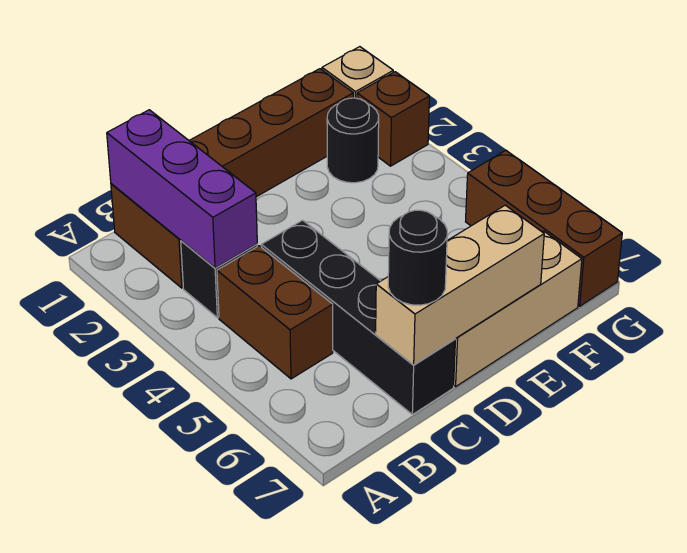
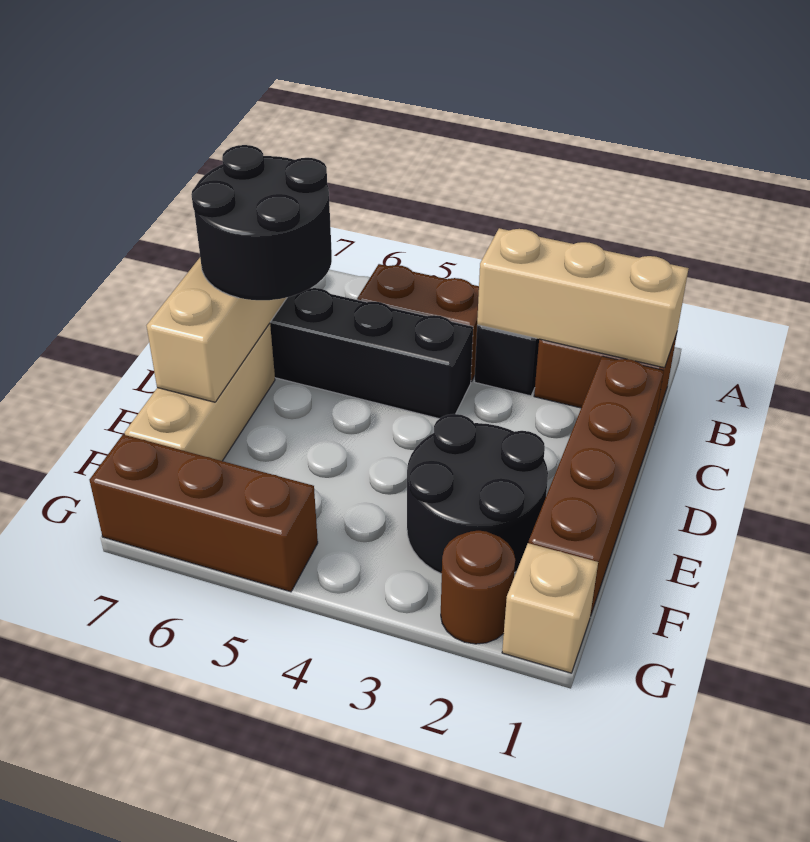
purple brick B1:B3 level 2 -> tan brick B1:B3 level 2
black round brick C7 level 3 -> black round brick C6:D7 level 3
black round brick F2 level 1 -> black round brick E2:F3 level 1
brown brick G2 level 1 -> brown round brick G2 level 1

